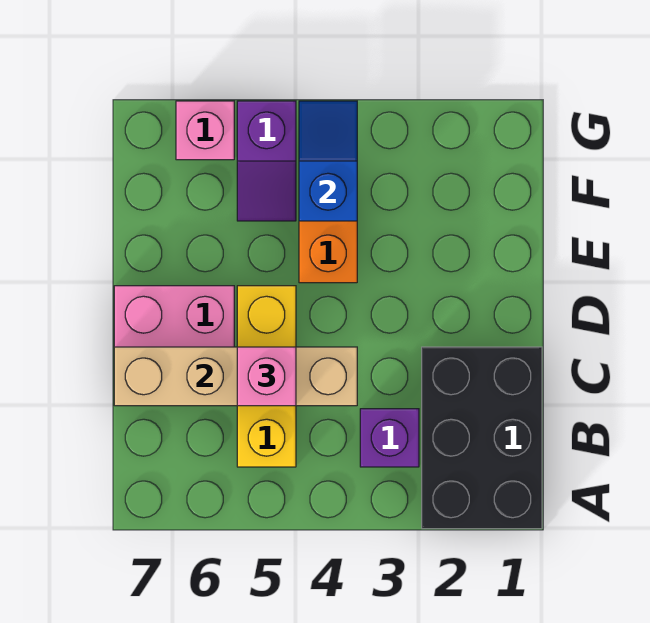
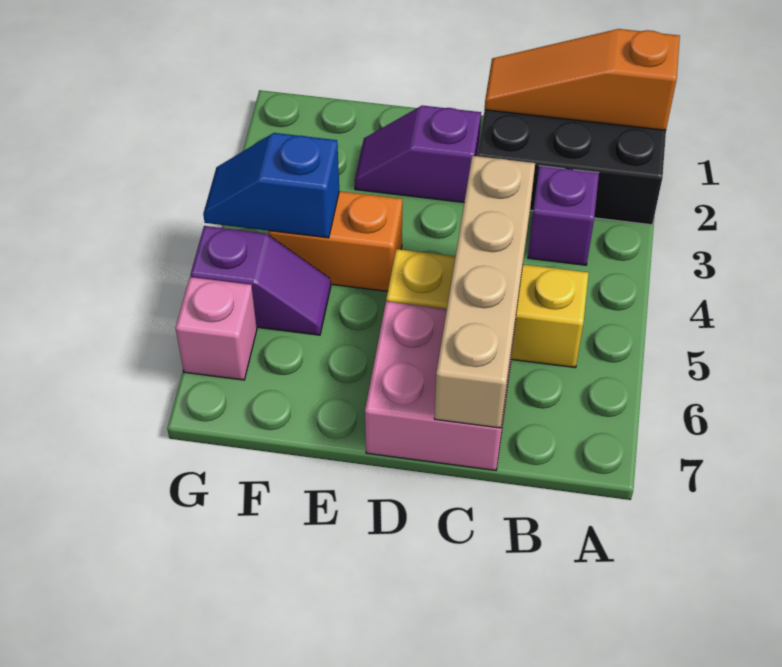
none -> orange slope A1:C1 level 2 top A
pink brick C5 level 3 -> none
none -> purple slope D2:E2 level 1 top D

